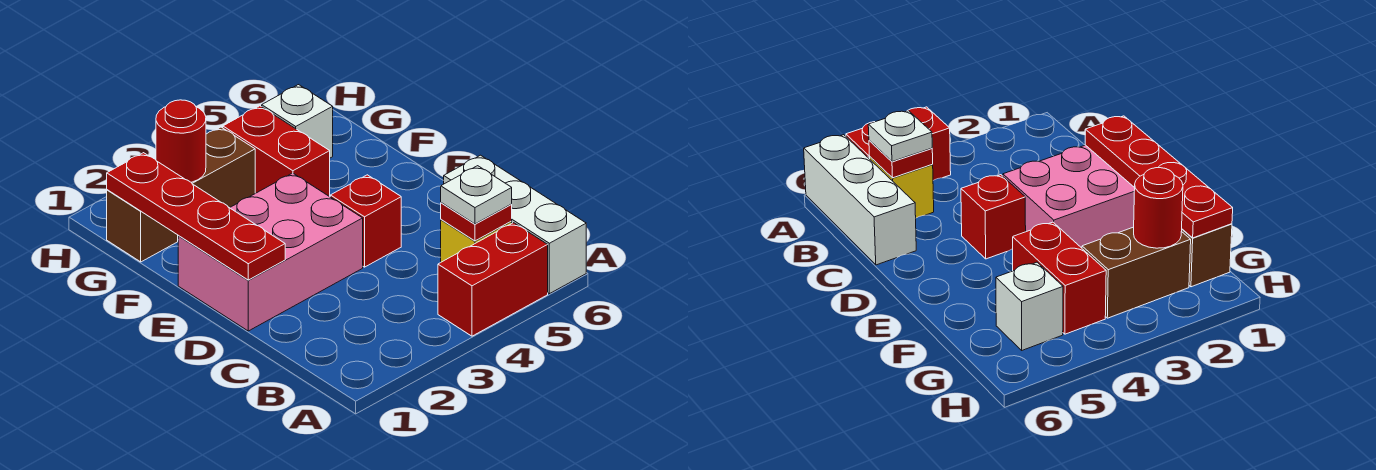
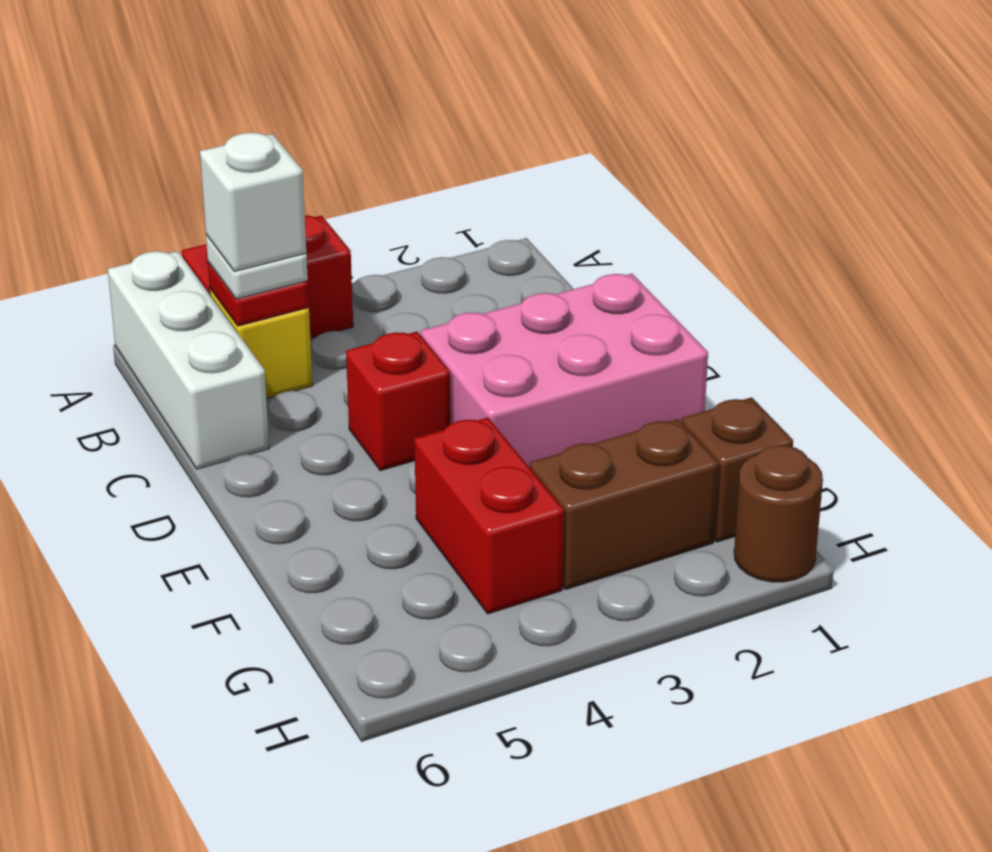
red plate D1:G1 level 2 -> none
red round brick G2 level 2 -> none
white brick G5 level 1 -> white brick B5 level 4
none -> brown round brick H1 level 1

